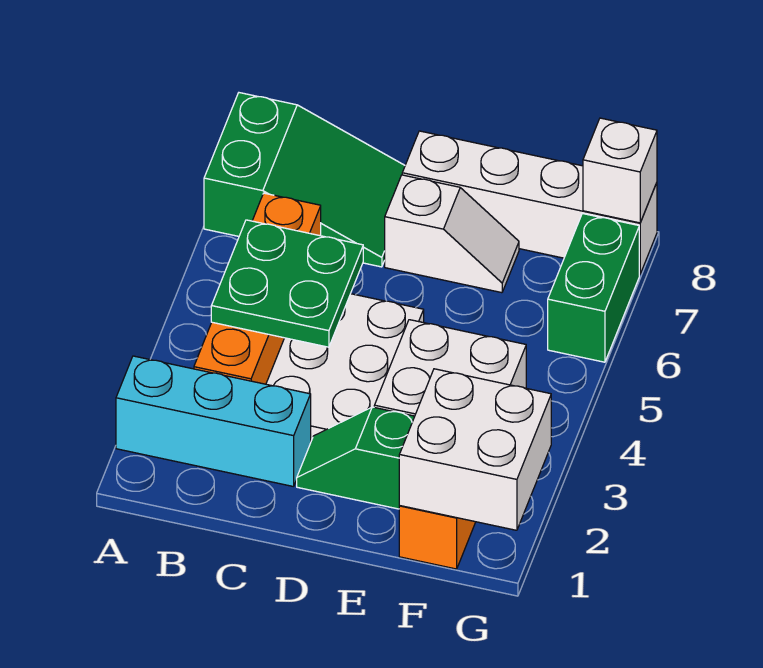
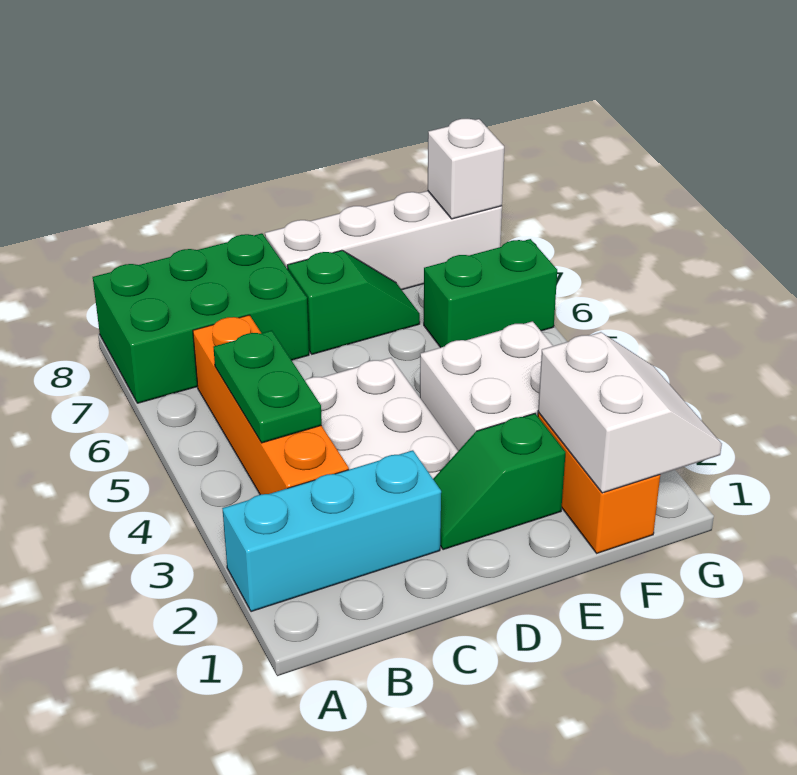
green slope A7:C8 level 1 top A -> green brick A7:C8 level 1
green plate B4:C5 level 2 -> green plate B4:B5 level 2
white slope D7:E7 level 1 top D -> green slope D7:E7 level 1 top D
white brick F1:G2 level 2 -> white slope F1:G2 level 2 top F
green brick G6:G7 level 1 -> green brick F6:G6 level 1

